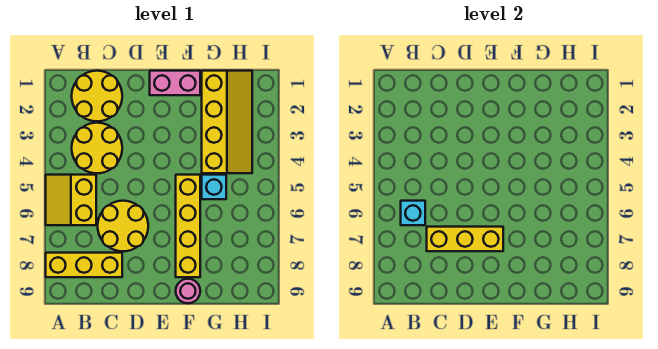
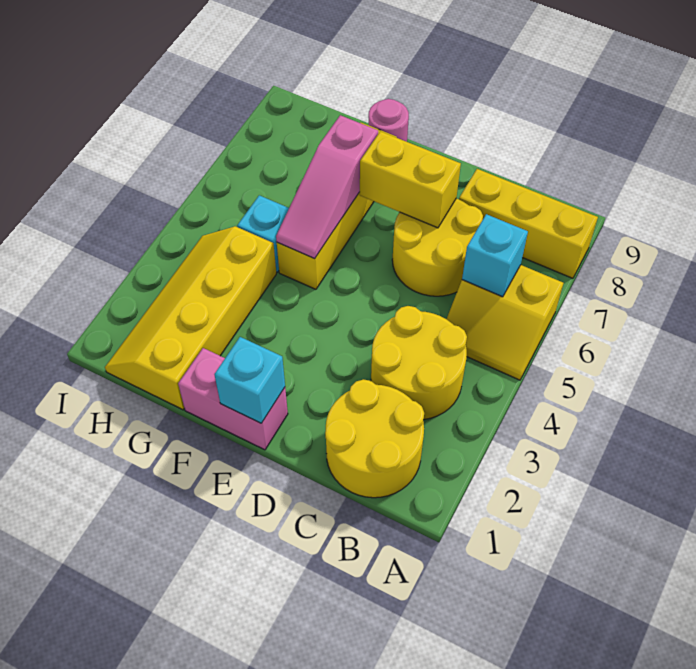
yellow slope A5:B6 level 1 top B -> yellow slope A5:B6 level 1 top 6
yellow brick C7:E7 level 2 -> yellow brick D7:E7 level 2
none -> cyan brick E1 level 2
none -> pink slope F5:F7 level 2 top 7

